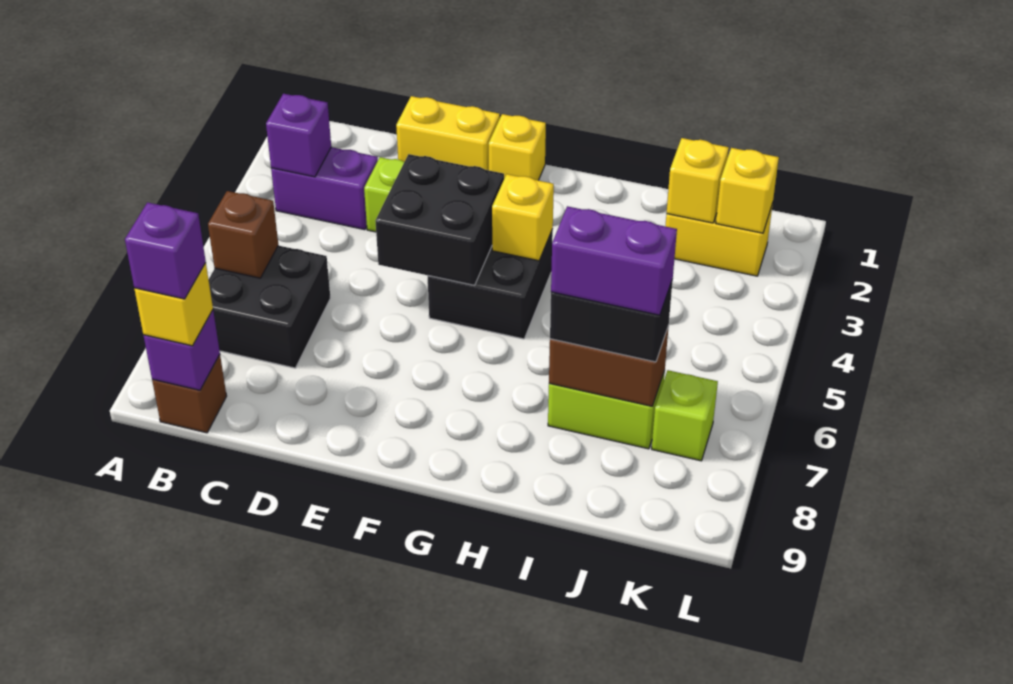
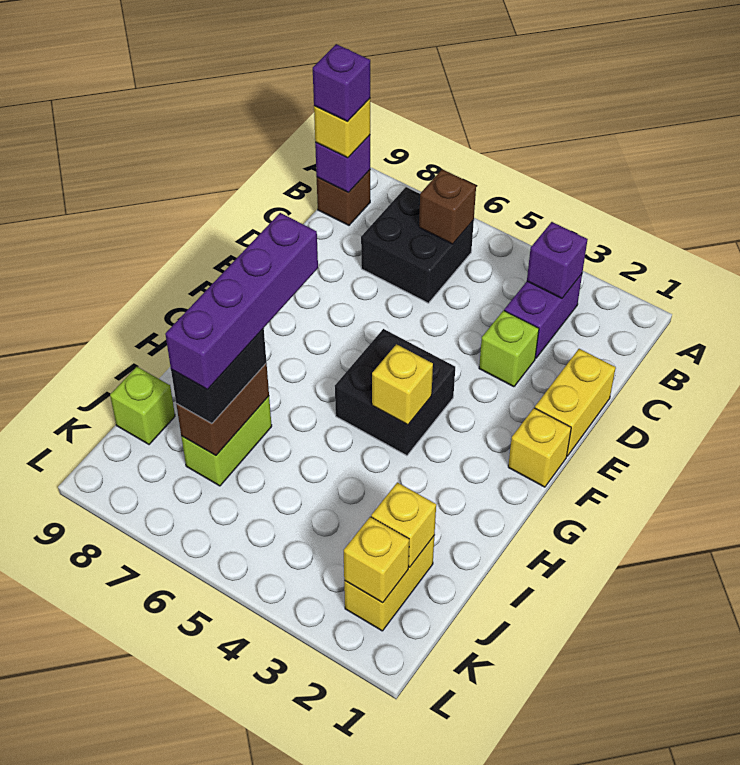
black brick E4:F5 level 2 -> none
purple brick I7:J7 level 4 -> purple brick G7:J7 level 4
lime brick K7 level 1 -> lime brick J9 level 1

